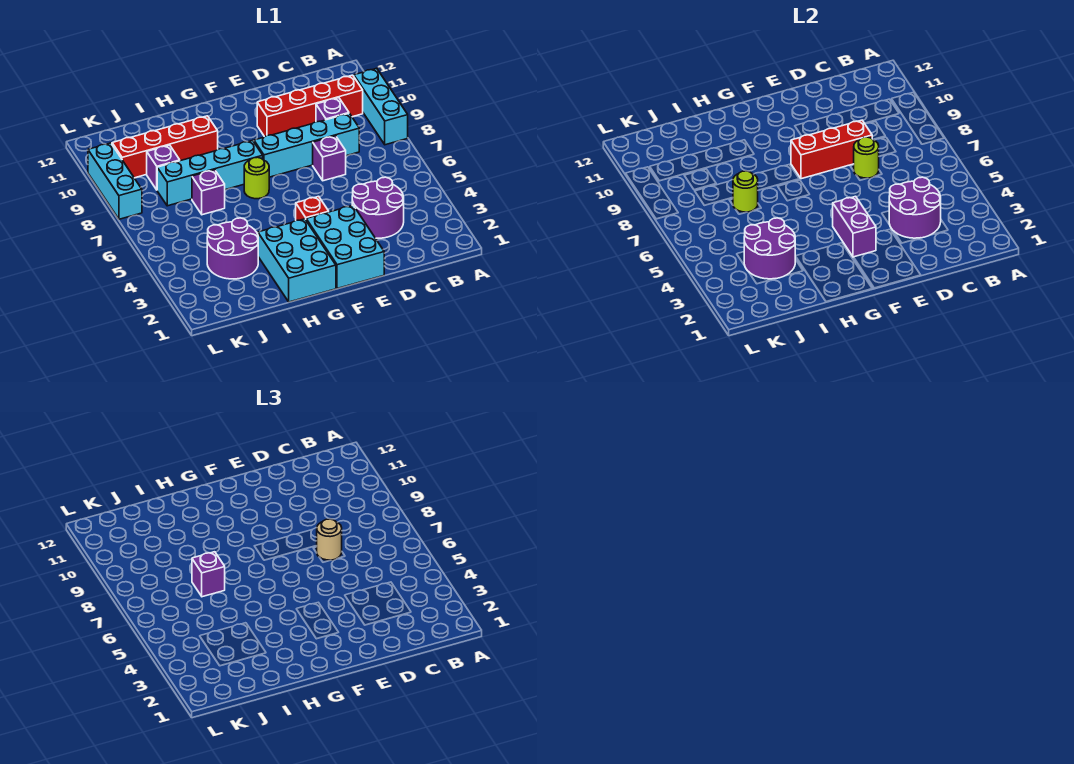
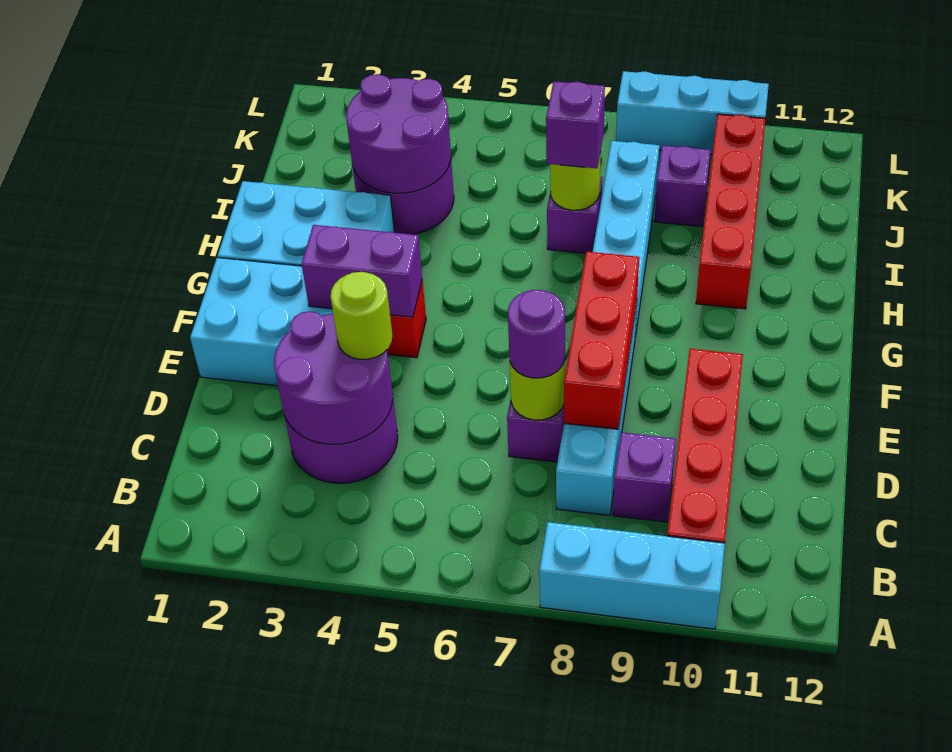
tan round brick D7 level 3 -> purple round brick D7 level 3
lime round brick G7 level 1 -> lime round brick D4 level 3

